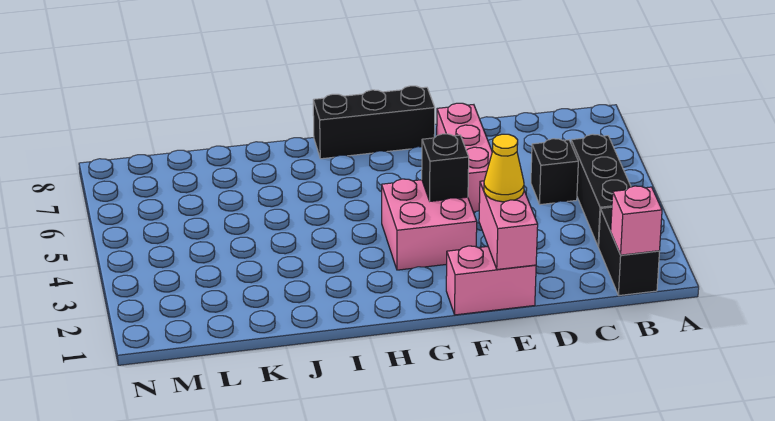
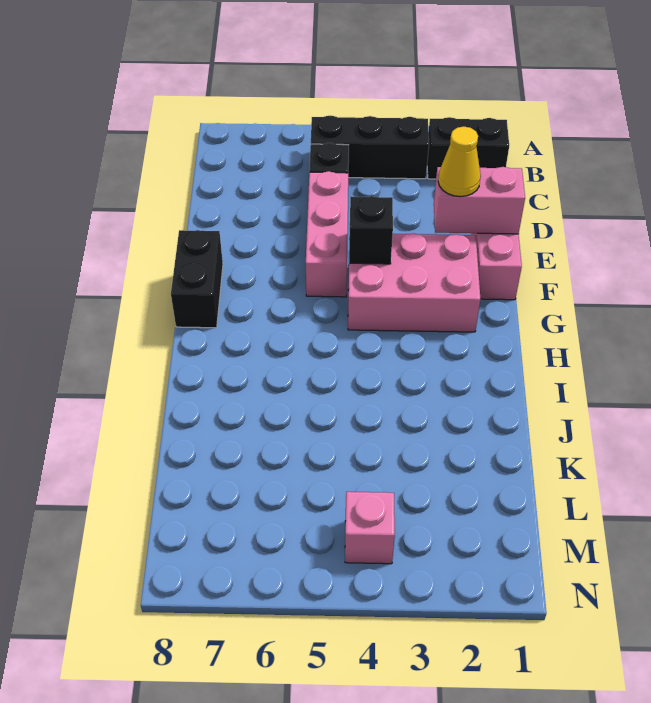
pink brick B1 level 2 -> pink brick M4 level 1
pink brick E5:E7 level 1 -> pink brick D5:F5 level 1
pink brick F3:G4 level 1 -> pink brick F2:G4 level 1
black brick F8:H8 level 1 -> black brick F8:G8 level 1

